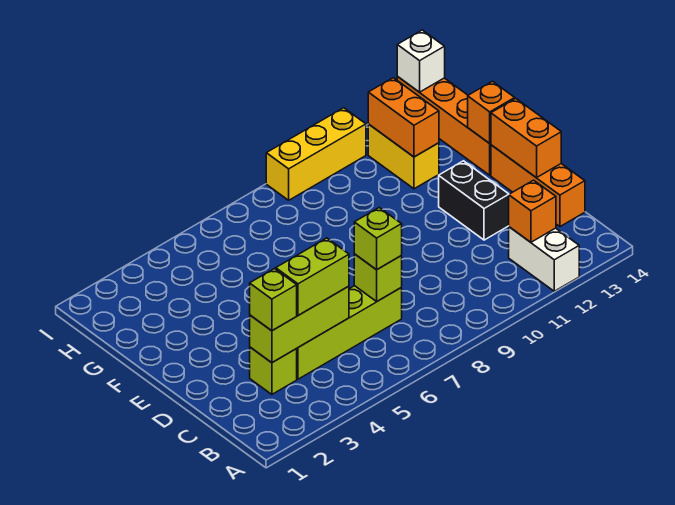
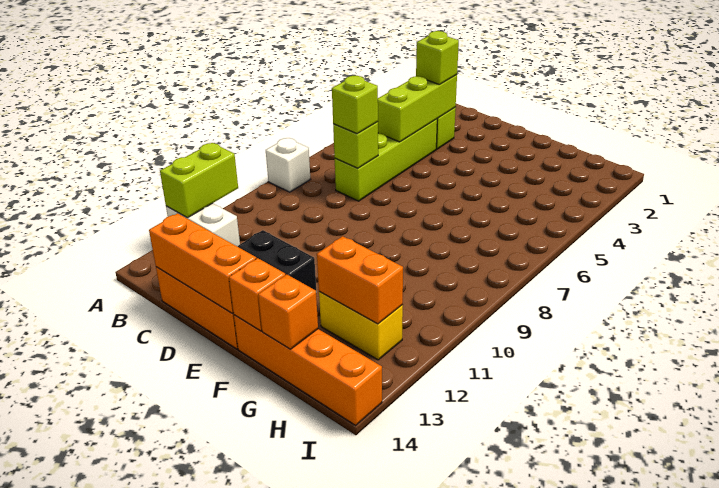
orange brick B12 level 2 -> orange brick G14 level 2
lime brick C4:C5 level 3 -> lime brick A11:A12 level 2
orange brick D14:E14 level 2 -> orange brick C14:E14 level 2
yellow brick I9:I11 level 1 -> none
white brick I14 level 2 -> white brick A8 level 1

